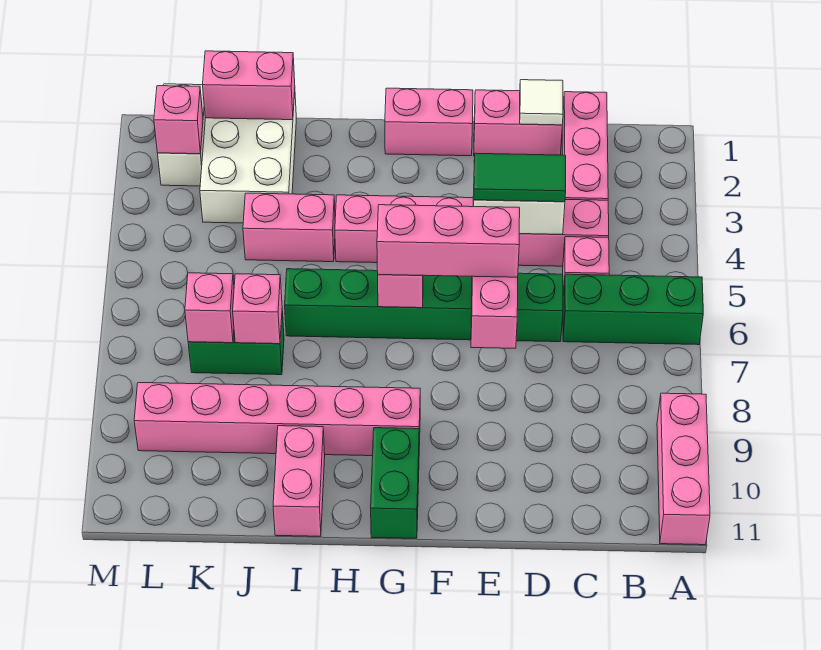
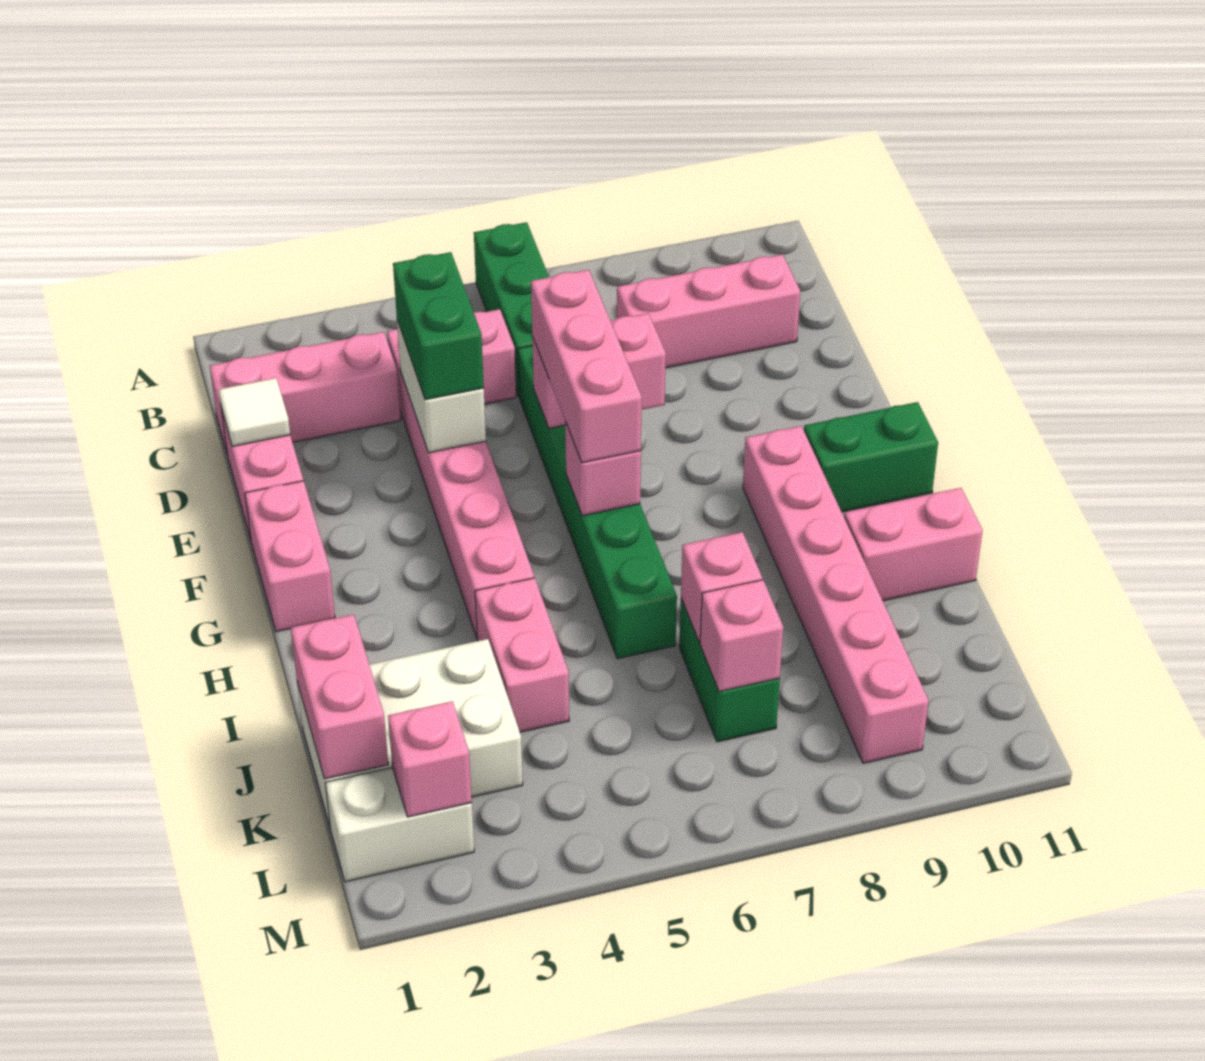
pink brick A9:A11 level 1 -> pink brick C8:C10 level 1
green tile D4:E4 level 3 -> green brick D4:E4 level 3

